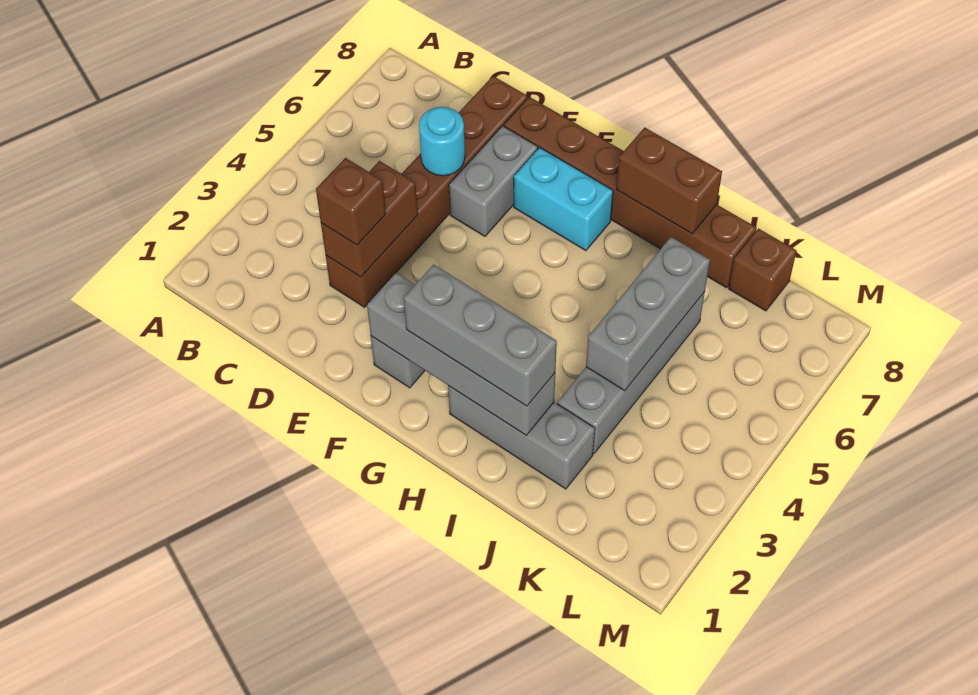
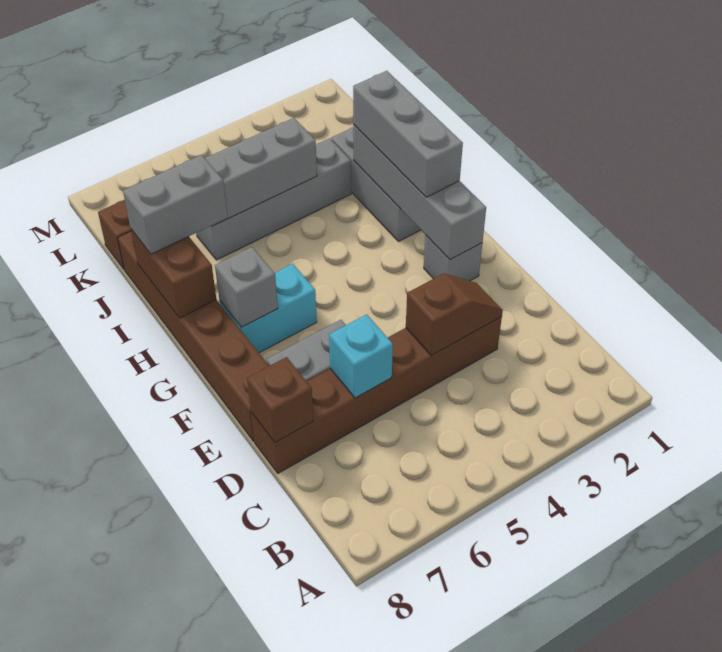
brown brick D3:D4 level 2 -> brown slope D3:D4 level 2 top 4
brown brick D3 level 3 -> brown brick D8 level 2
cyan round brick D6 level 2 -> cyan brick D6 level 2
cyan brick F7:G7 level 1 -> cyan brick G6:G7 level 1
none -> grey brick G7 level 2
none -> grey brick I7:I8 level 3

